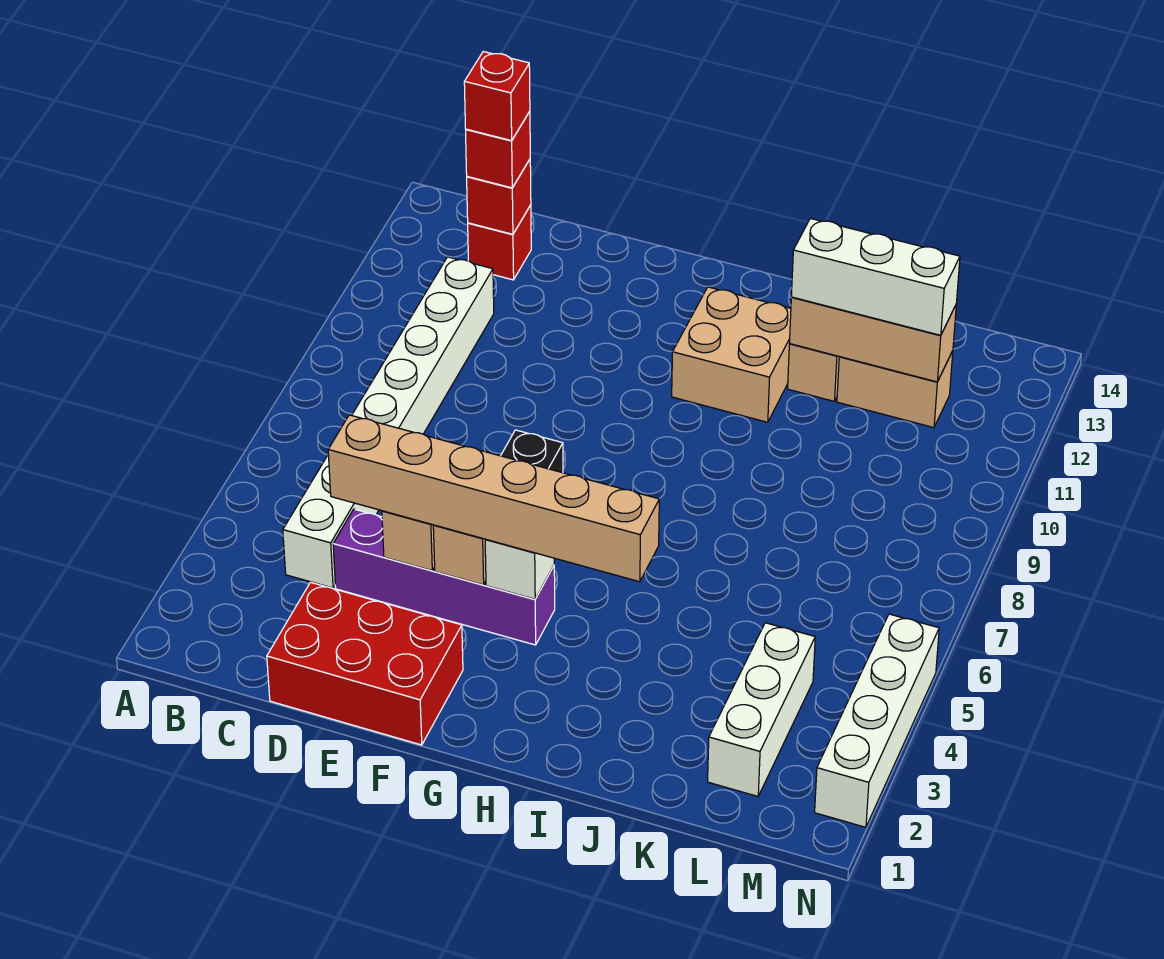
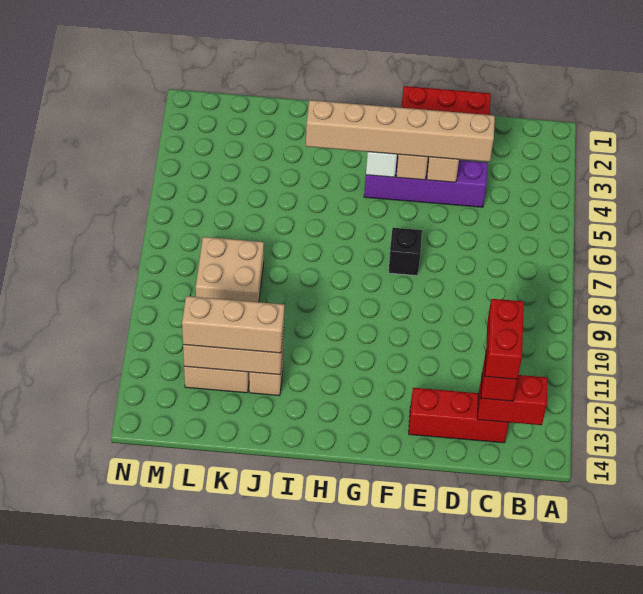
white brick C4:C11 level 1 -> none
red brick C13 level 1 -> red brick C13:E13 level 1
red brick C13 level 2 -> red brick B13:C13 level 2
red brick C13 level 4 -> red brick C12:C13 level 4
tan brick H11:I12 level 1 -> tan brick K8:L9 level 1
white brick J12:L12 level 3 -> tan brick J12:L12 level 3
white brick L2:L4 level 1 -> none
white brick N2:N5 level 1 -> none

